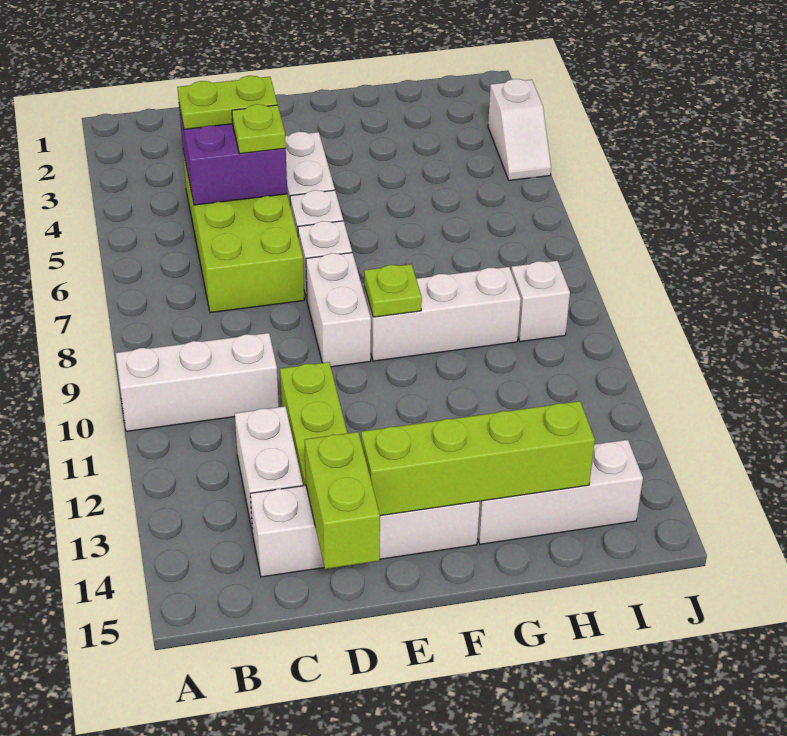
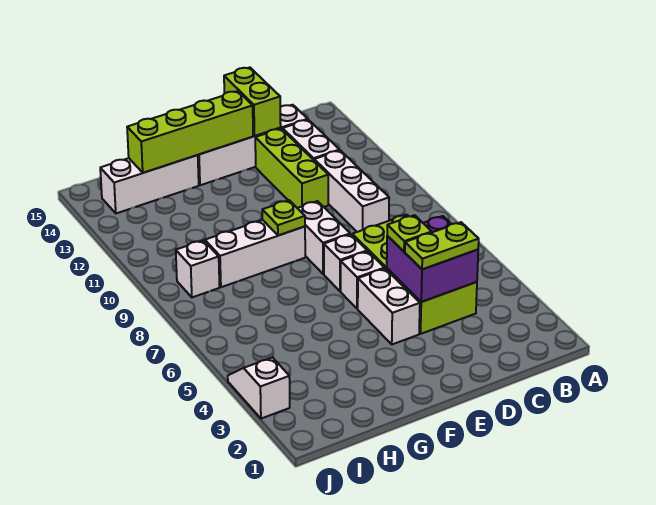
white brick A10:C10 level 1 -> white brick C9:C11 level 1

